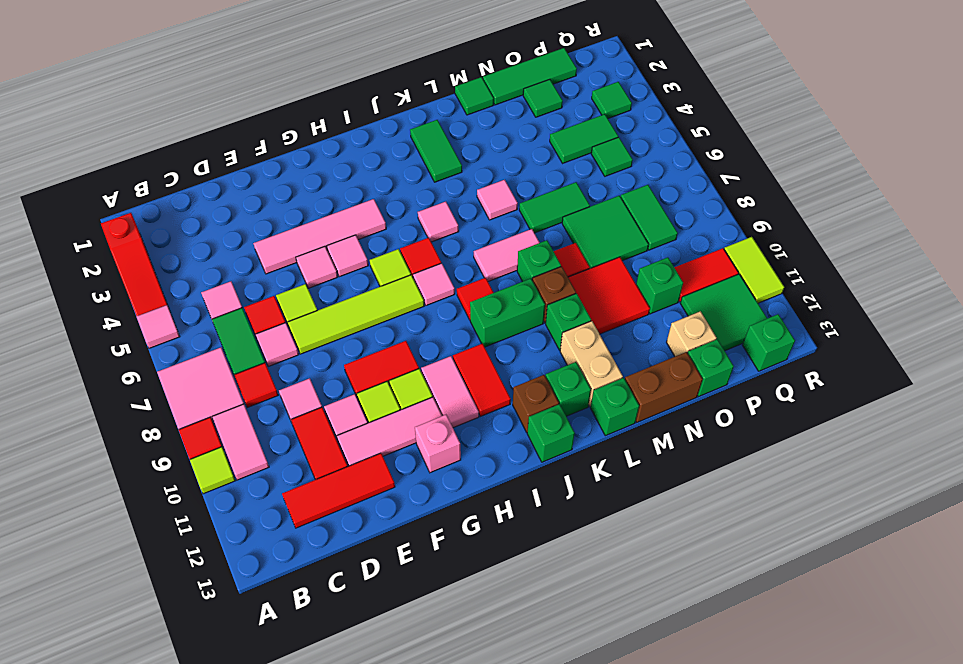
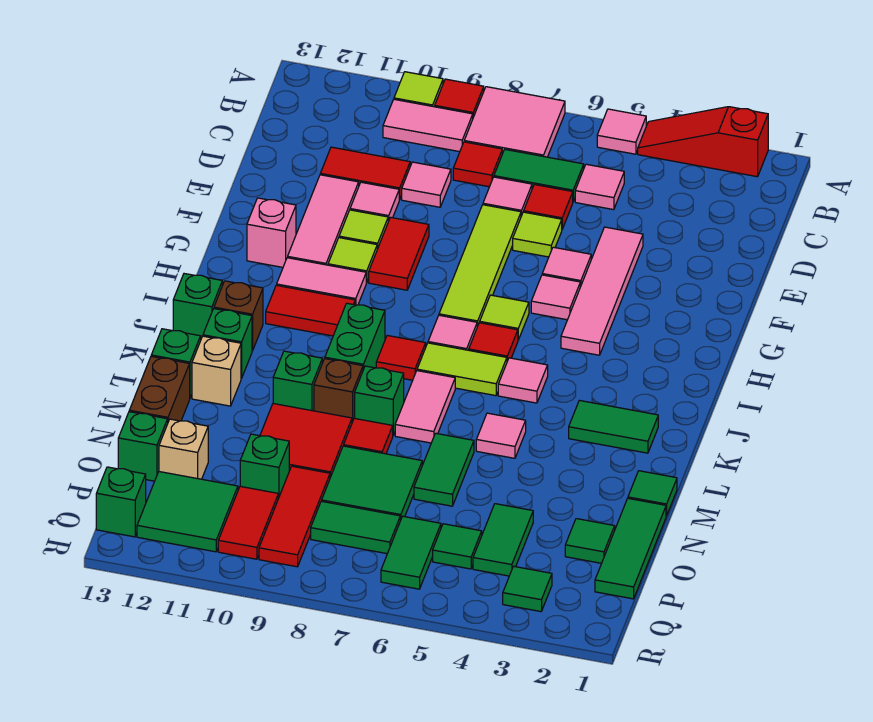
red tile C12:E12 level 1 -> red tile O9:Q9 level 1
tan brick L11:L12 level 1 -> tan brick L12 level 1
none -> green tile P6:Q6 level 1
lime tile R10:R11 level 1 -> lime tile J6:J7 level 1

